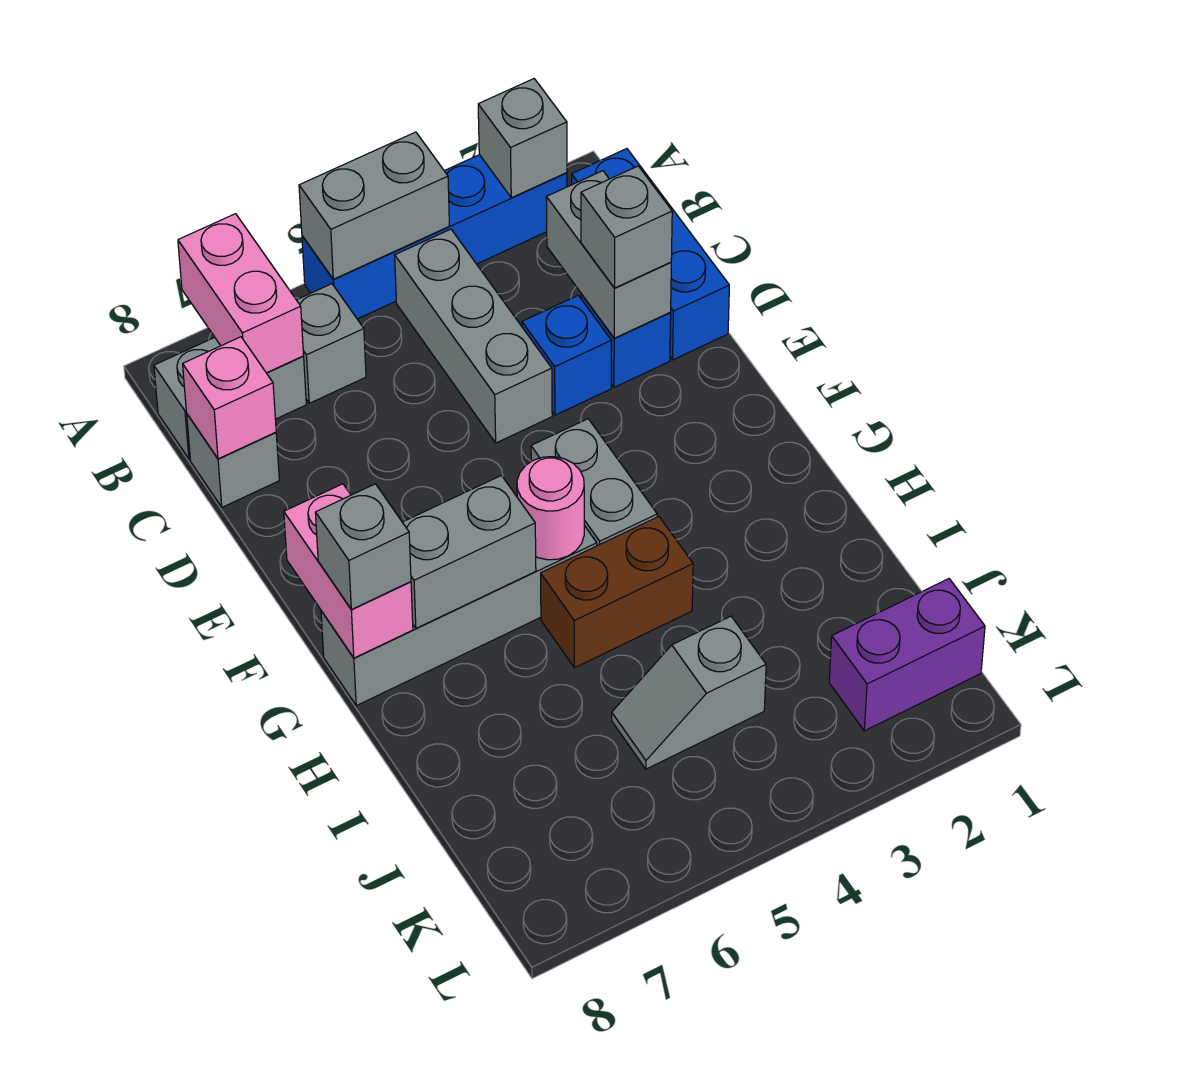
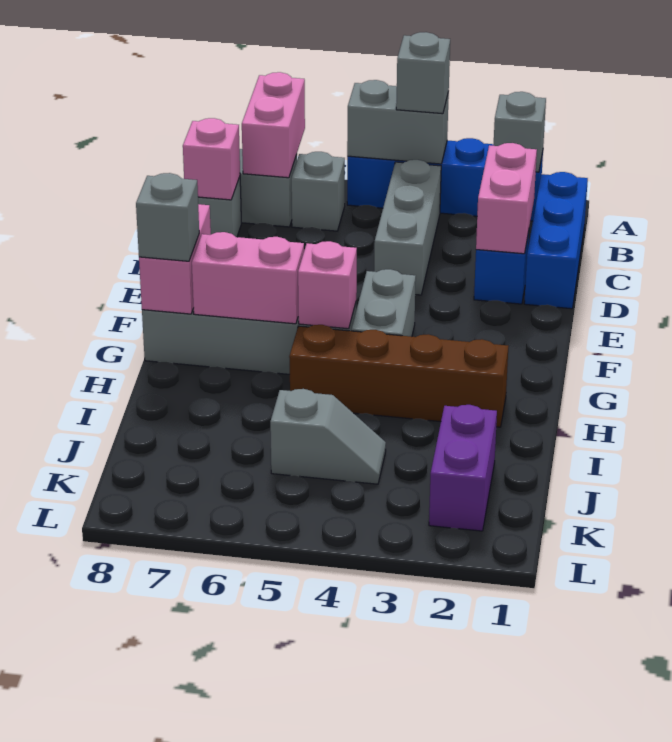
grey brick C2:D2 level 2 -> pink brick C2:D2 level 2
grey brick D2 level 3 -> grey brick A4 level 3
blue brick D3 level 1 -> none
pink round brick G5 level 2 -> pink brick G5 level 2
grey brick G6:G7 level 2 -> pink brick G6:G7 level 2
brown brick H4:H5 level 1 -> brown brick H2:H5 level 1
grey slope J4:J5 level 1 top 4 -> grey slope J4:J5 level 1 top 5
purple brick K1:K2 level 1 -> purple brick J2:K2 level 1

